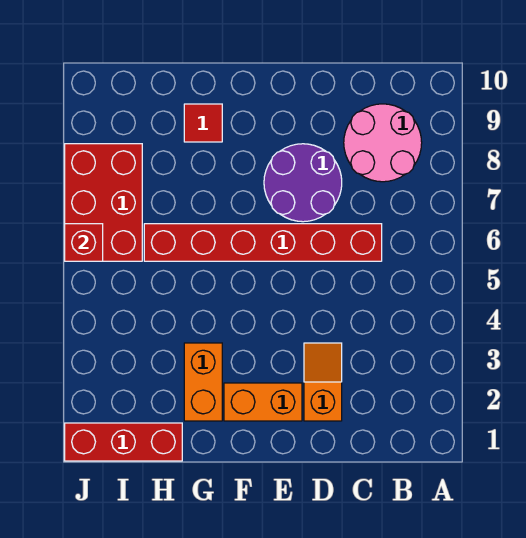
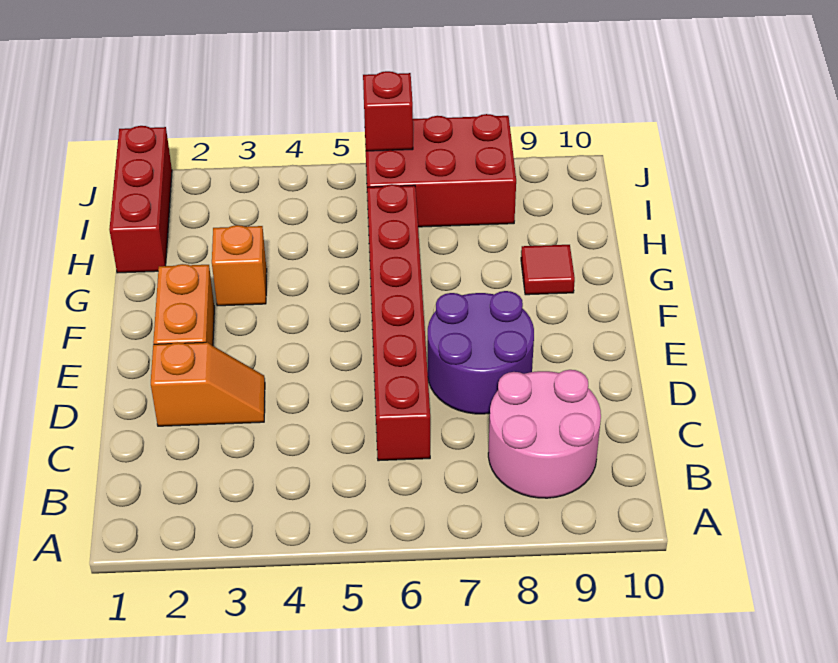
orange brick G2:G3 level 1 -> orange brick G3 level 1

